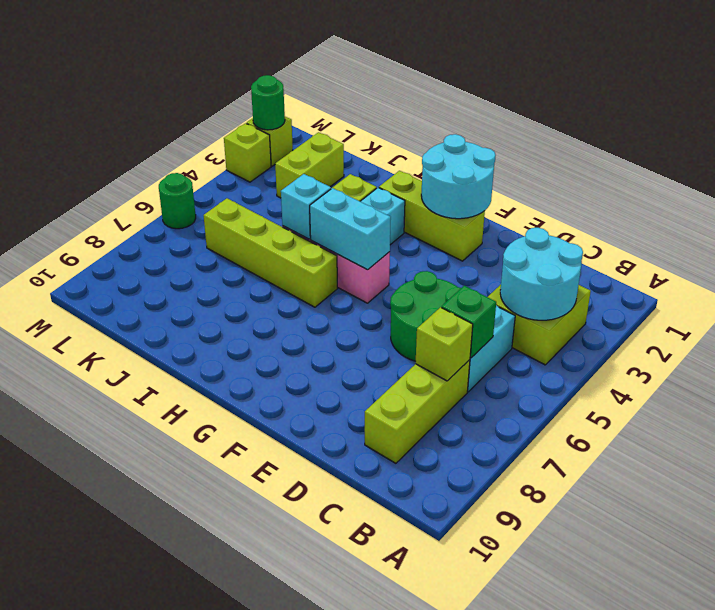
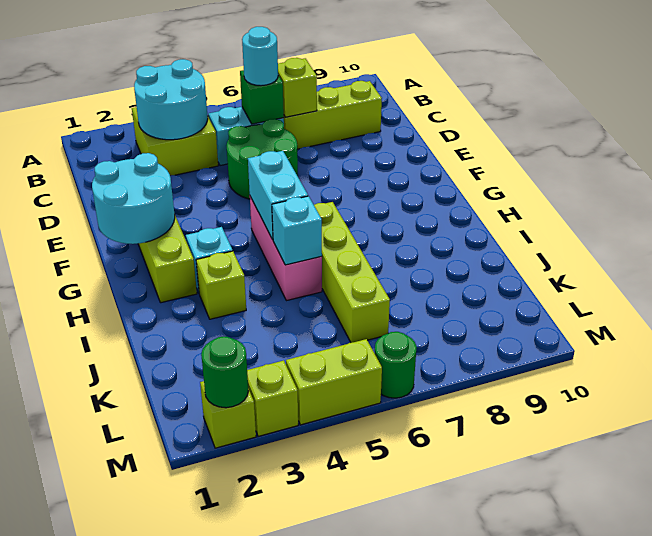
none -> cyan round brick C6 level 3
lime brick K2:K3 level 1 -> lime brick M4:M5 level 1

